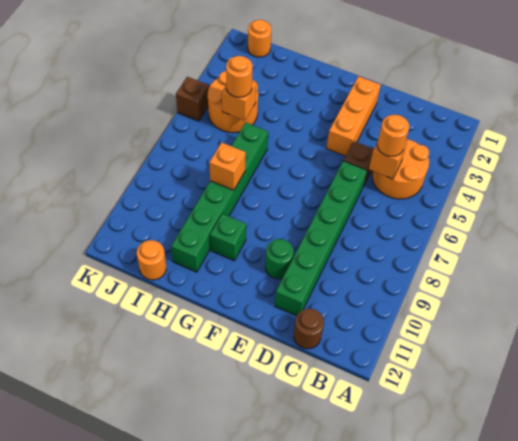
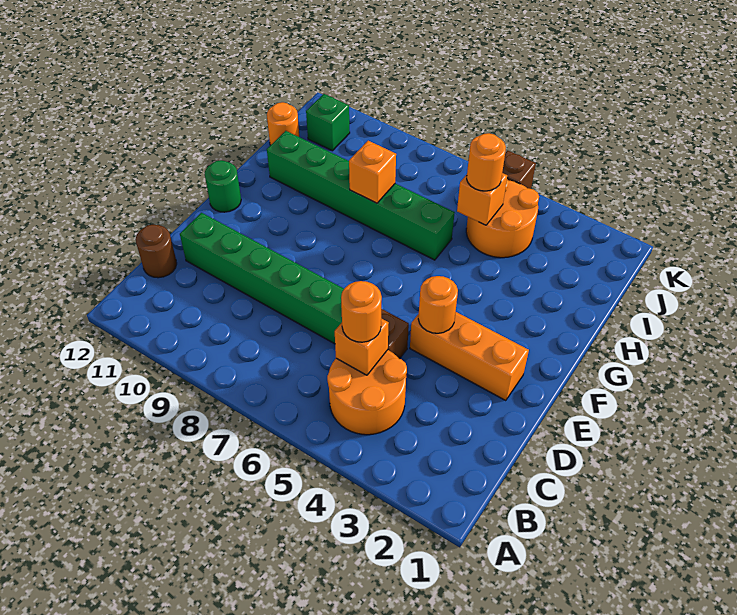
green round brick E10 level 1 -> green round brick F12 level 1
green brick G10 level 1 -> green brick J11 level 1
orange round brick J1 level 1 -> orange round brick E4 level 2

